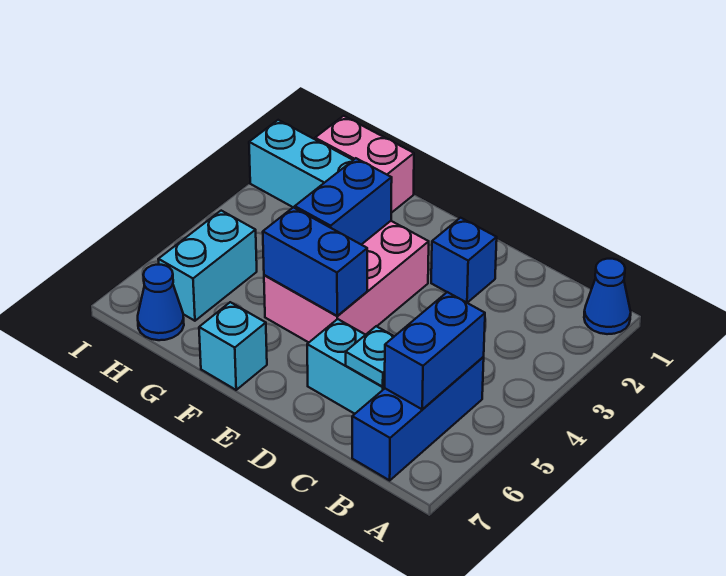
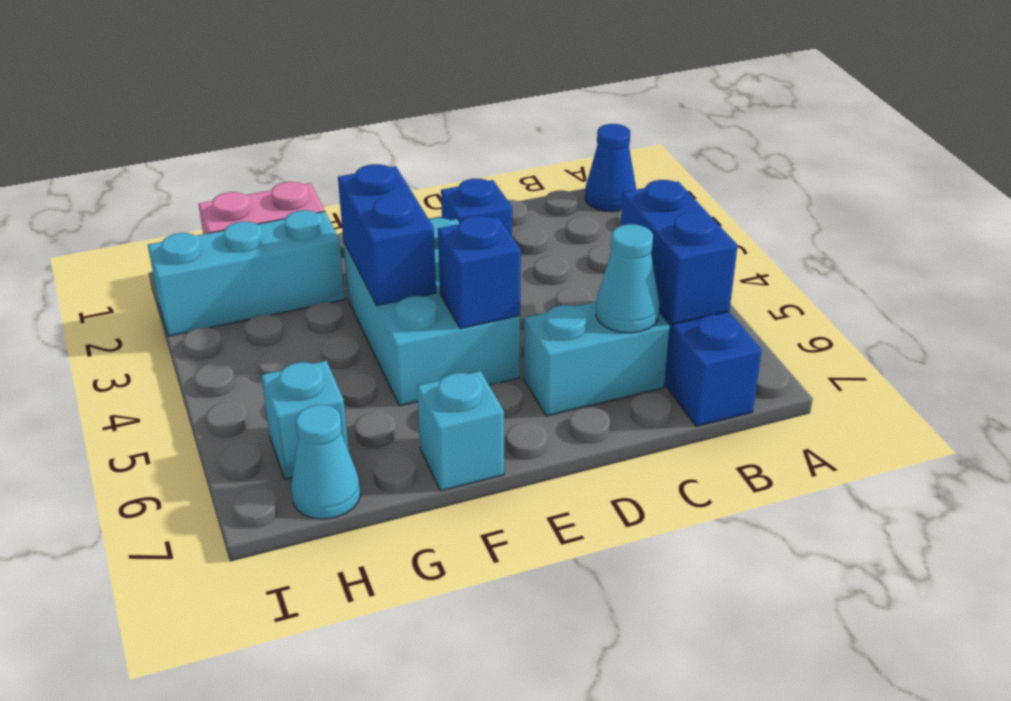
cyan plate C6 level 2 -> cyan cone C6 level 2
pink brick E3:F5 level 1 -> cyan brick E3:F5 level 1
blue brick E5:F5 level 2 -> blue brick E5 level 2
cyan brick H5:H6 level 1 -> cyan brick H6 level 1
blue cone H7 level 1 -> cyan cone H7 level 1

